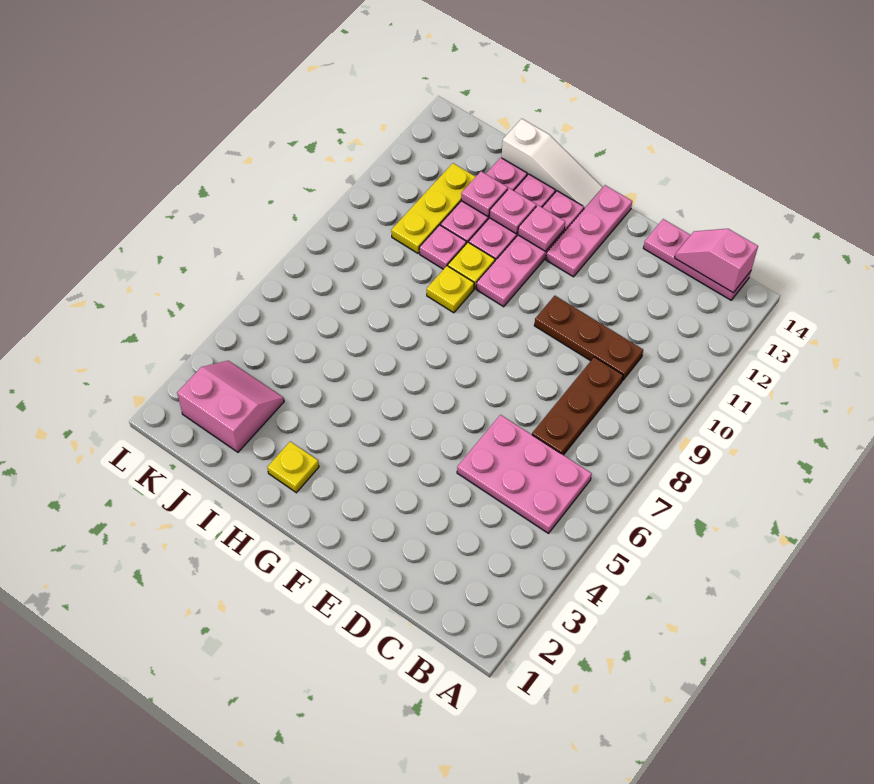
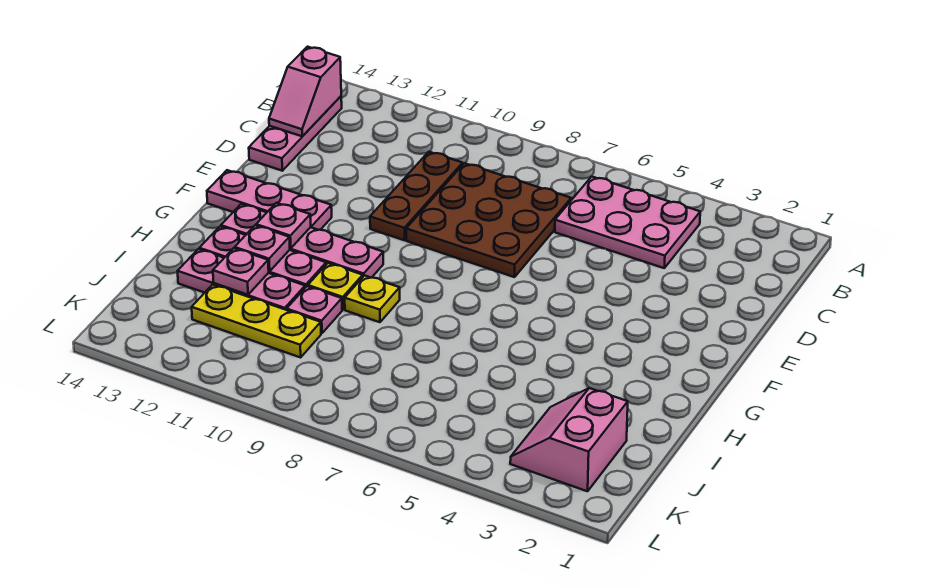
pink plate B5:D6 level 1 -> pink plate B4:C6 level 1
brown plate C7:C9 level 1 -> brown plate C7:E9 level 1
white slope G14:I14 level 1 top I -> none
yellow plate H2 level 1 -> none

